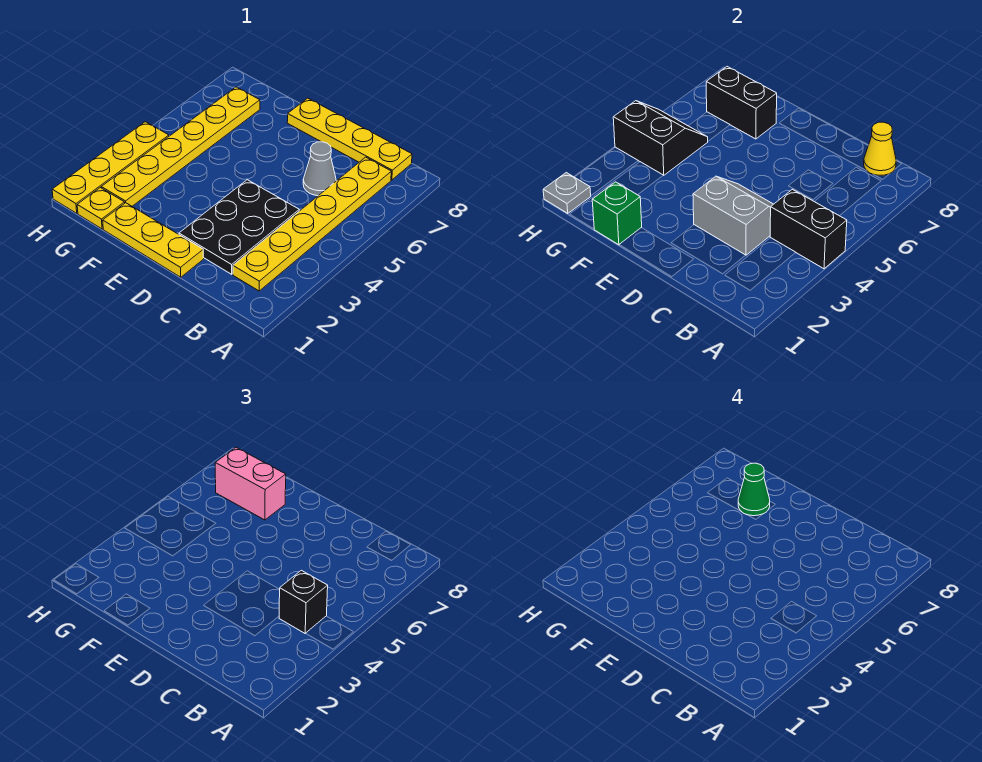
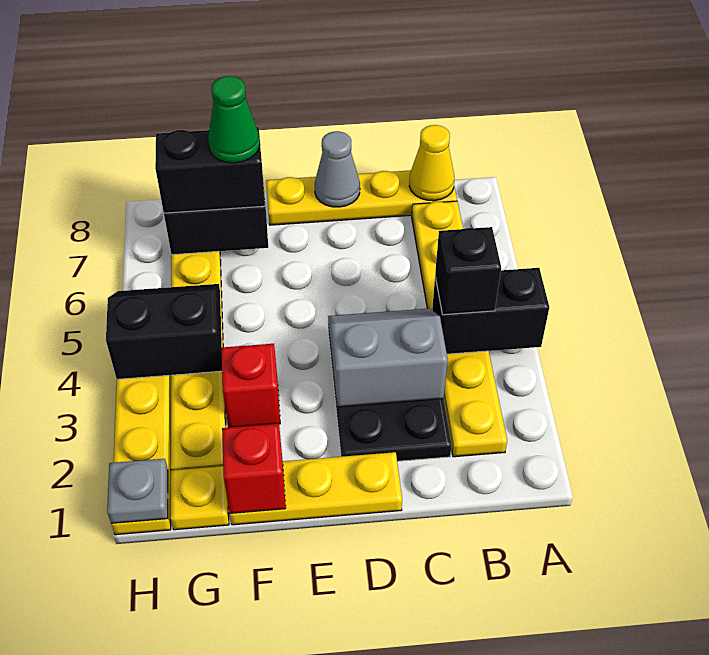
grey cone C6 level 1 -> grey cone D8 level 2
green brick F1 level 2 -> red brick F1 level 2
none -> red brick F3 level 1
pink brick F7:G7 level 3 -> black brick F7:G7 level 3

